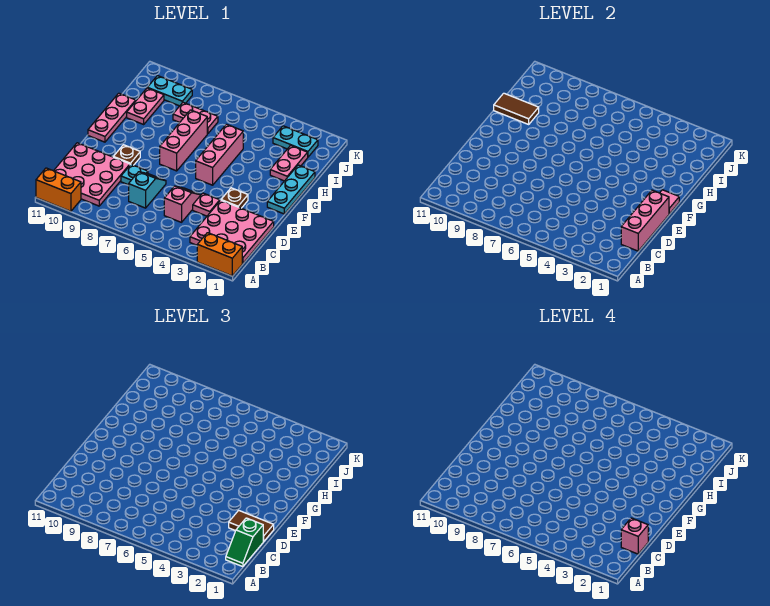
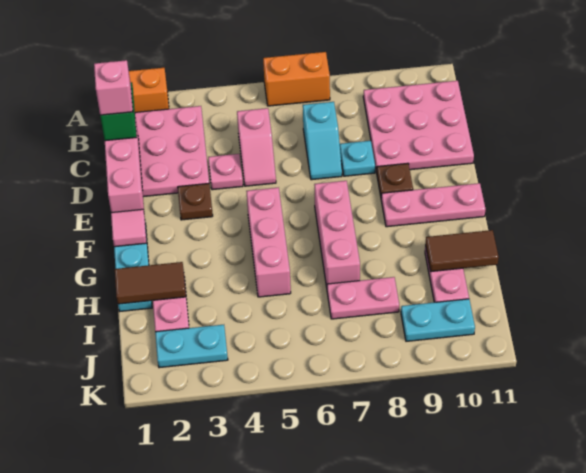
orange brick A10:A11 level 1 -> orange brick A6:A7 level 1
brown tile D1:D2 level 3 -> brown tile H1:H2 level 2
pink plate F11:H11 level 1 -> pink plate F9:F11 level 1

